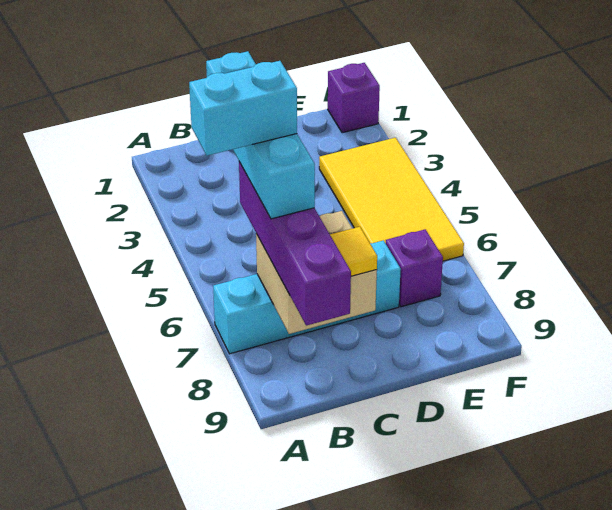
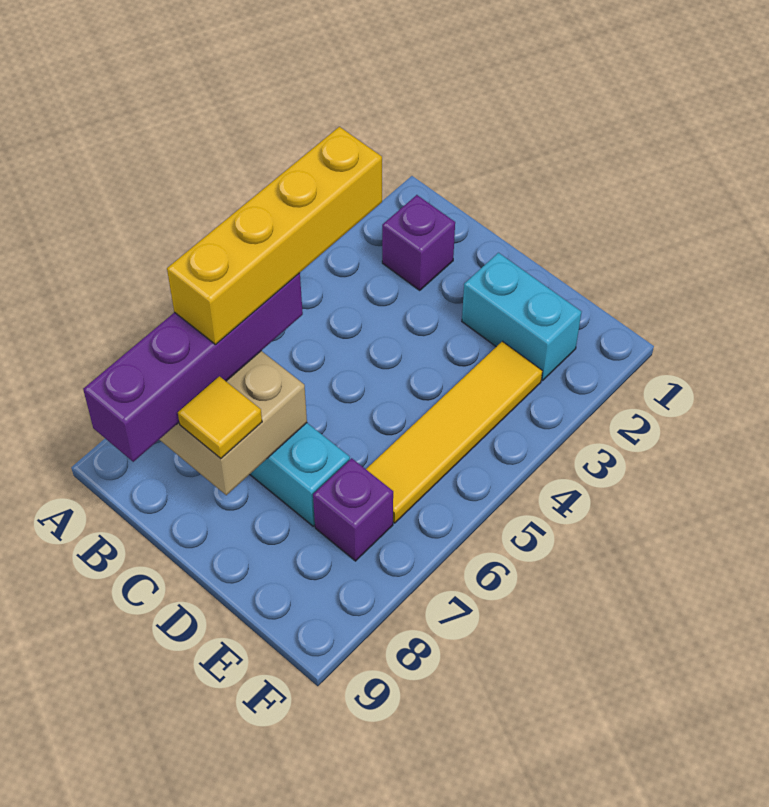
cyan brick A6:B6 level 5 -> cyan brick D2:E2 level 1
cyan brick B4:B7 level 4 -> yellow brick B4:B7 level 4
yellow tile E3:F6 level 1 -> yellow tile E3:E6 level 1
purple brick F1 level 1 -> purple brick B2 level 1

